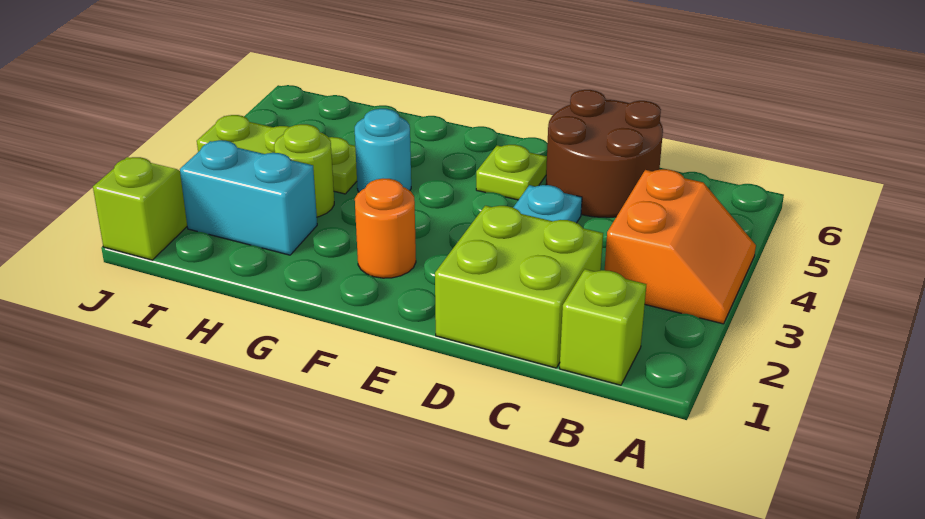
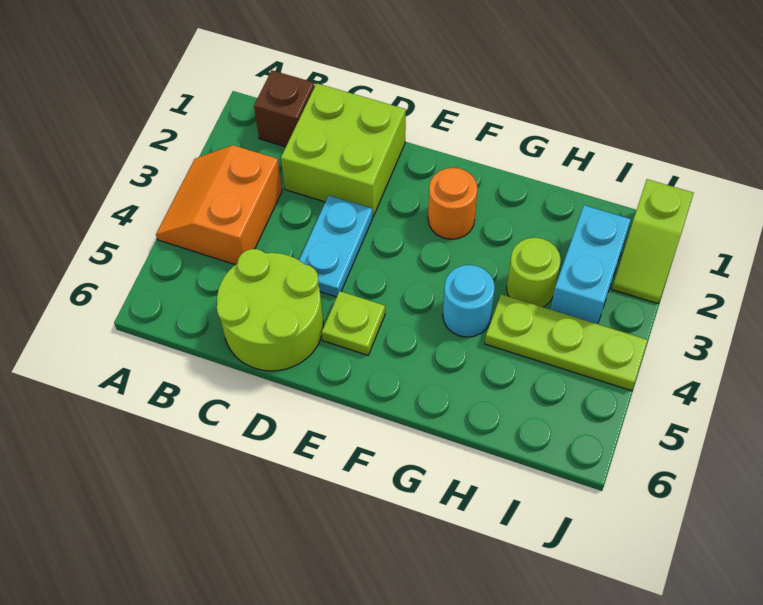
lime brick B1 level 1 -> brown brick B1 level 1
brown round brick C5:D6 level 1 -> lime round brick C5:D6 level 1
cyan brick H2:I2 level 1 -> cyan brick I2:I3 level 1

